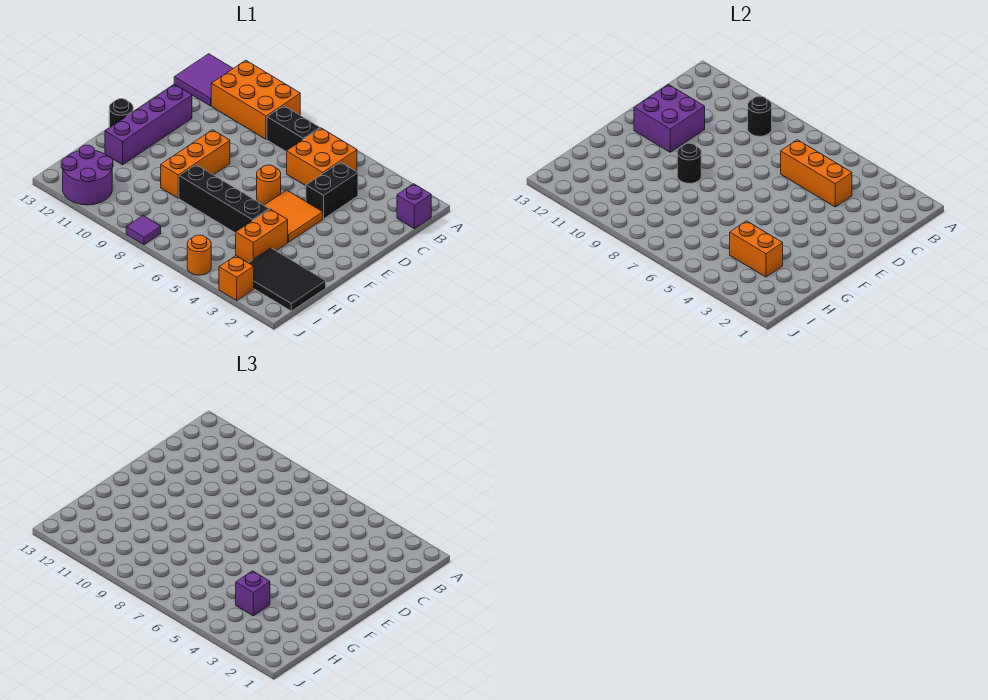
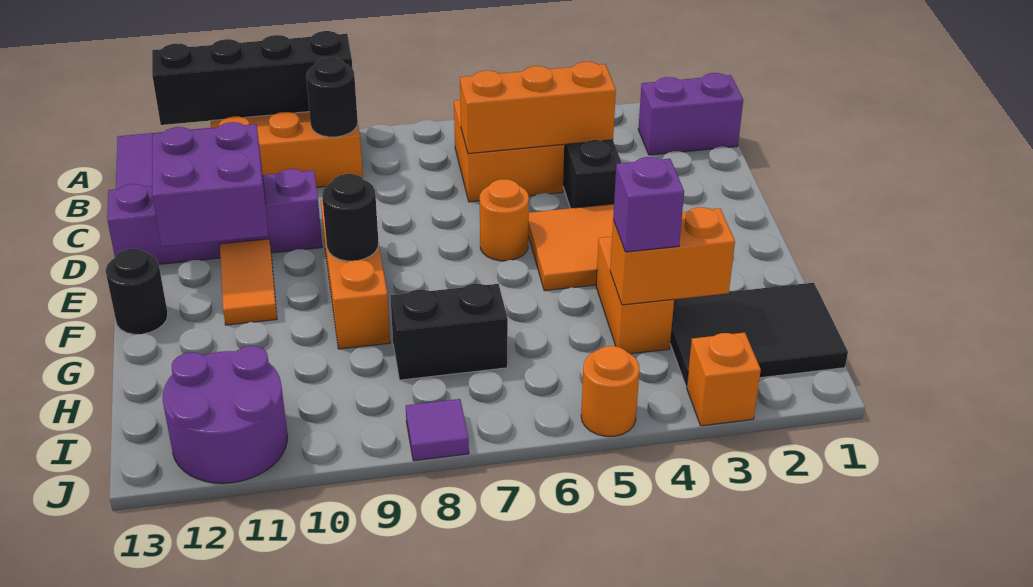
purple brick B1 level 1 -> purple brick B1:B2 level 1
black brick B7:B8 level 1 -> black brick H7:H8 level 1
purple brick D12:G12 level 1 -> purple brick D10:D13 level 1
none -> orange tile E11:F11 level 1
black brick G5:G8 level 1 -> black brick A9:A12 level 2

